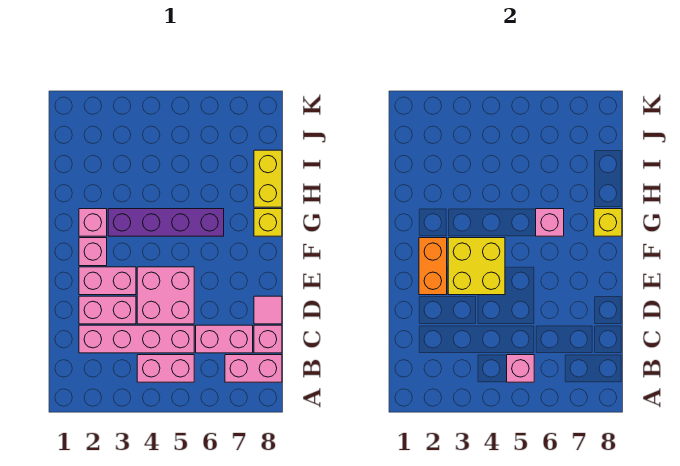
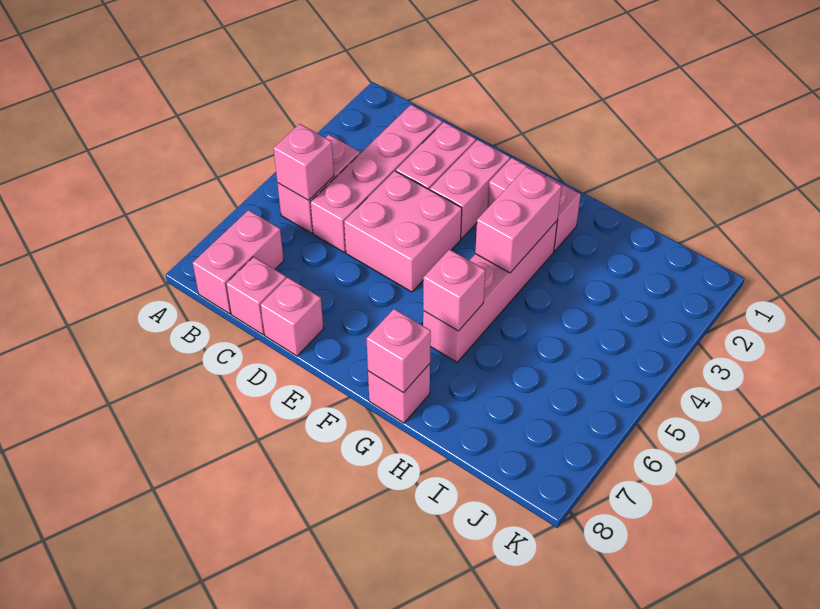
pink brick C6:C7 level 1 -> pink brick G3:G4 level 2
pink tile D8 level 1 -> pink brick D8 level 1
orange brick E2:F2 level 2 -> none
yellow brick E3:F4 level 2 -> none
purple brick G3:G6 level 1 -> pink brick G3:G6 level 1
yellow brick G8 level 1 -> pink brick G8 level 1
yellow brick G8 level 2 -> pink brick G8 level 2
yellow brick H8:I8 level 1 -> none

